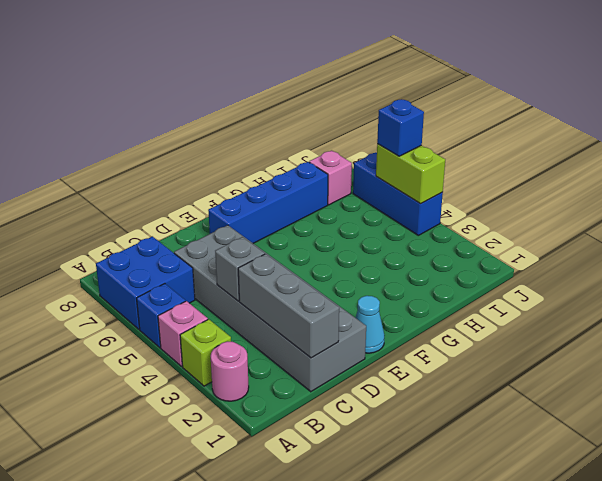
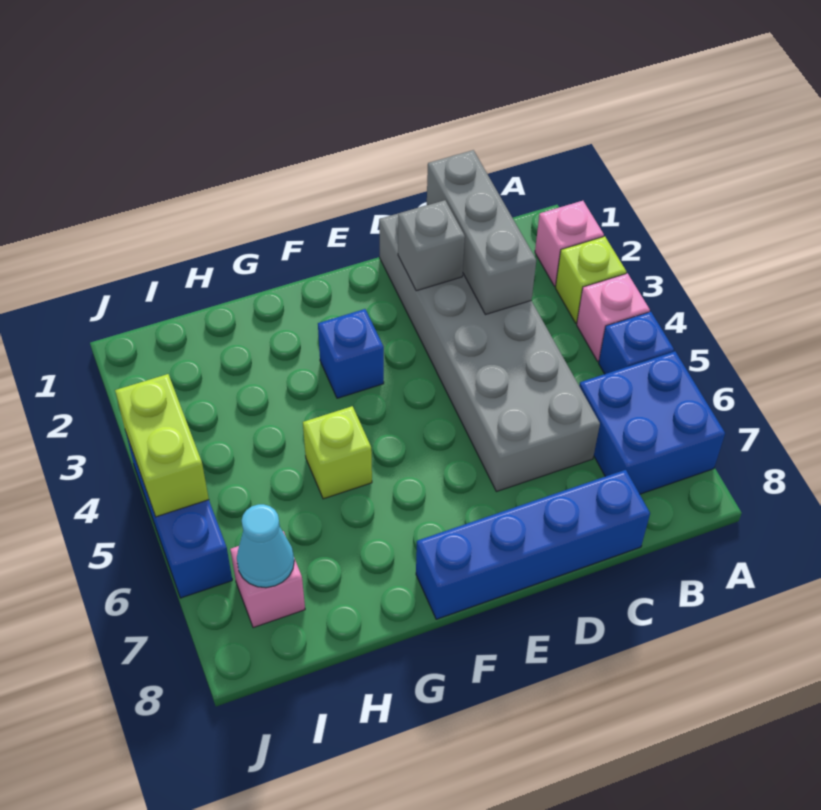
pink round brick A2 level 1 -> pink brick A2 level 1
grey brick C4 level 2 -> grey brick D2 level 2
cyan cone E1 level 1 -> cyan cone I7 level 2
blue brick E7:H7 level 1 -> blue brick C8:F8 level 1
none -> lime brick G5 level 1
blue brick J5 level 3 -> blue brick F3 level 1

